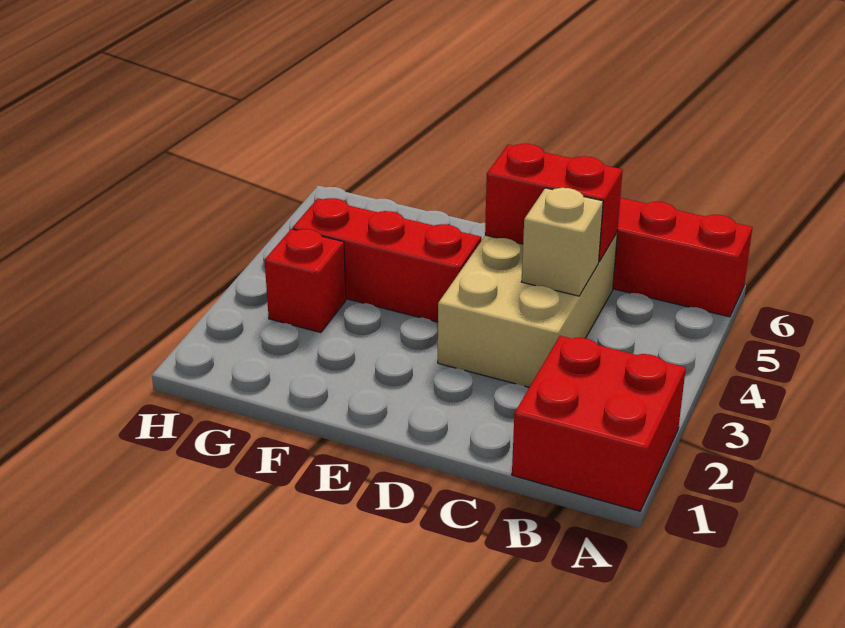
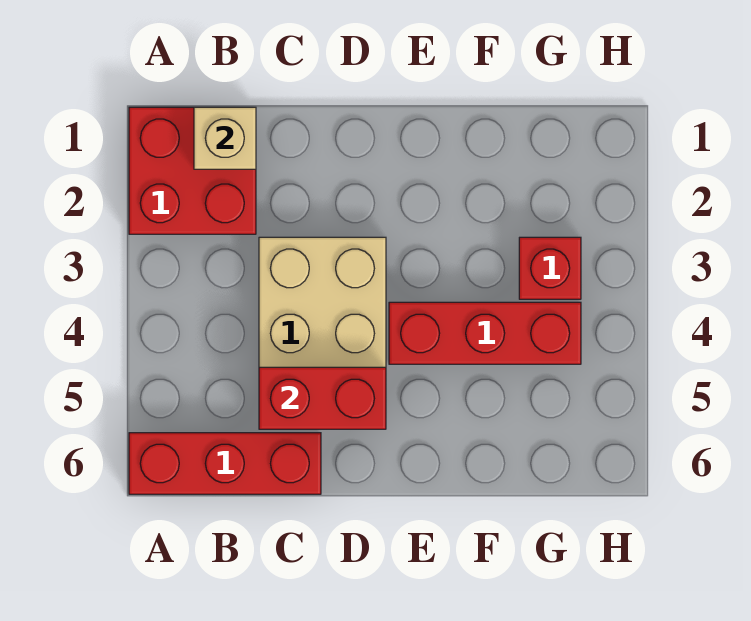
tan brick C4 level 2 -> tan brick B1 level 2

